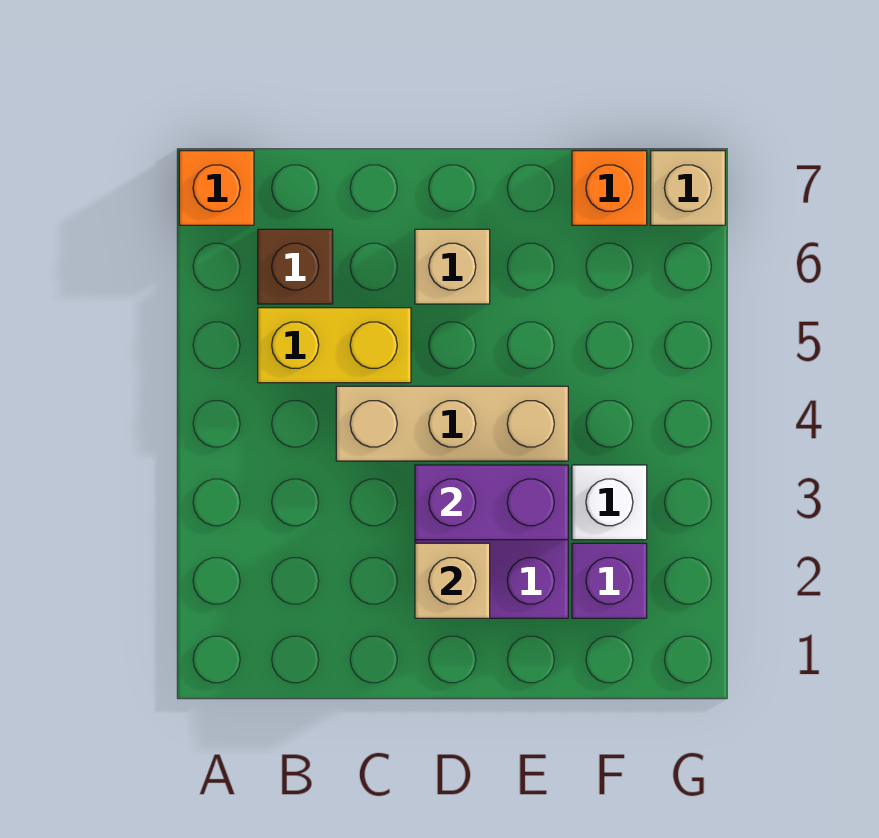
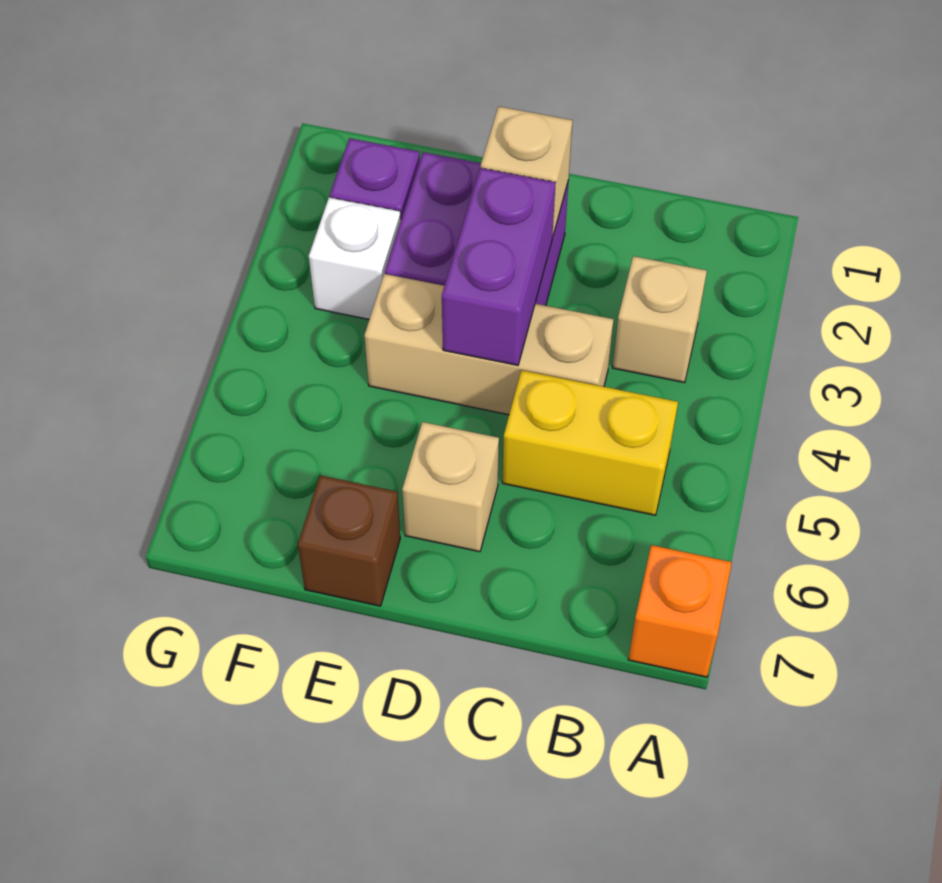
brown brick B6 level 1 -> brown brick E7 level 1
purple brick D3:E3 level 2 -> purple brick D3:D4 level 2
orange brick F7 level 1 -> none
tan brick G7 level 1 -> tan brick B3 level 1

